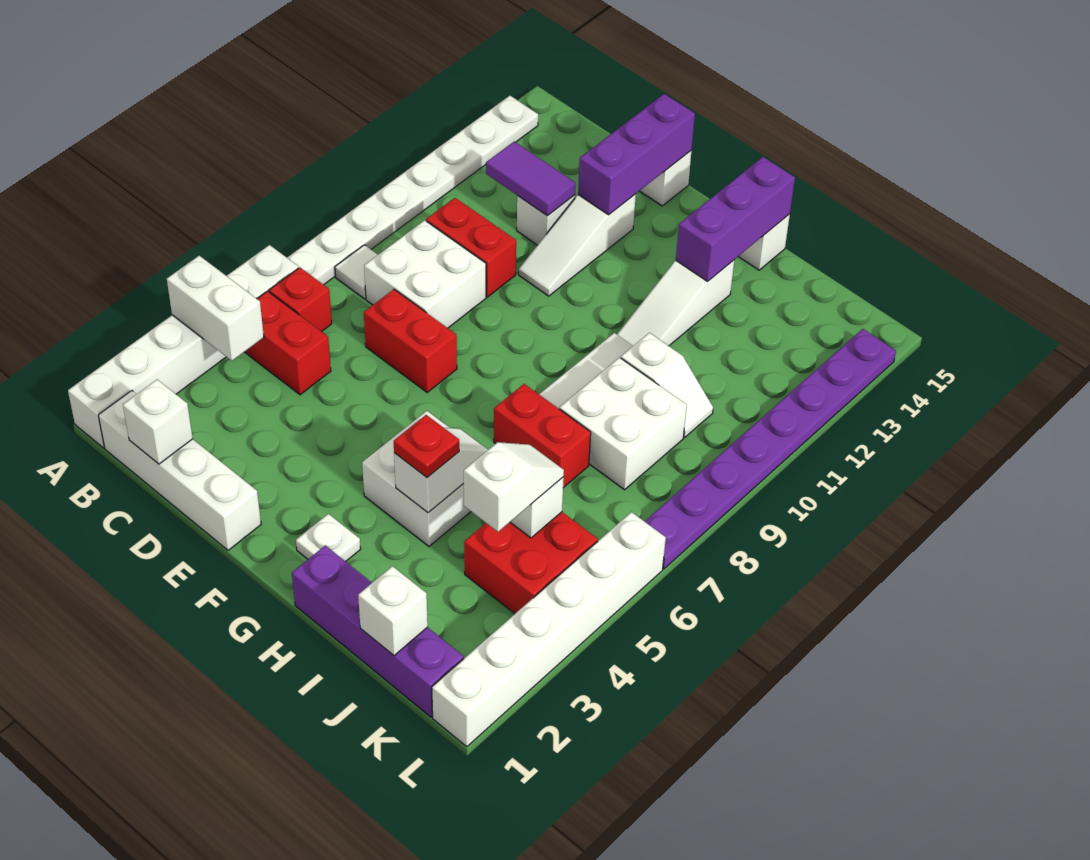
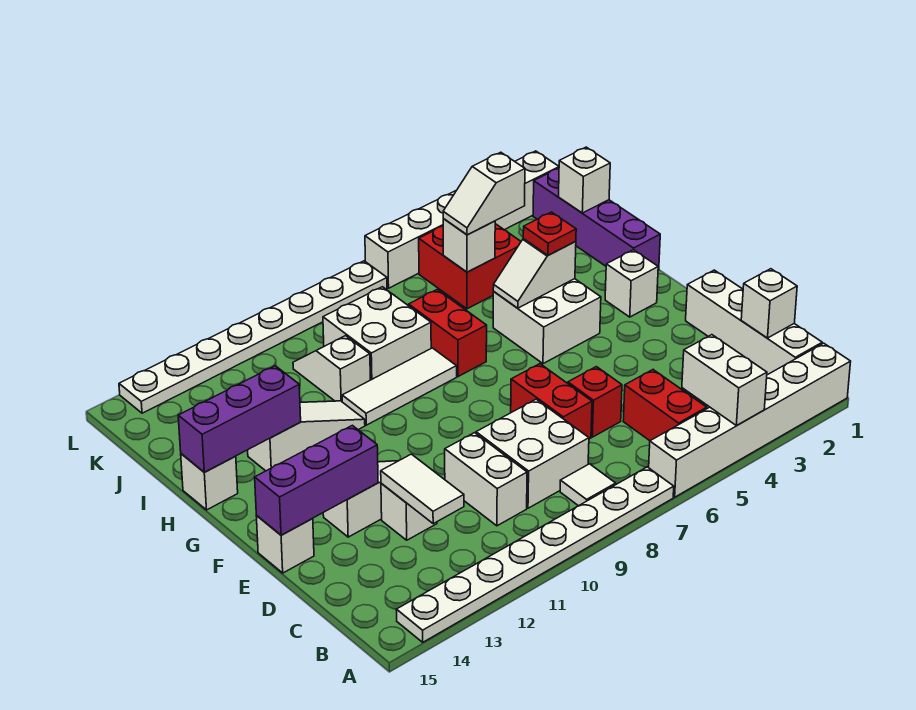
red brick B6 level 1 -> red brick D6 level 1
red brick C10:D10 level 1 -> white brick C10:D10 level 1
purple tile C12:D12 level 2 -> white tile C12:D12 level 2
white plate G2 level 1 -> white brick G2 level 1
purple plate L7:L14 level 1 -> white plate L7:L14 level 1

